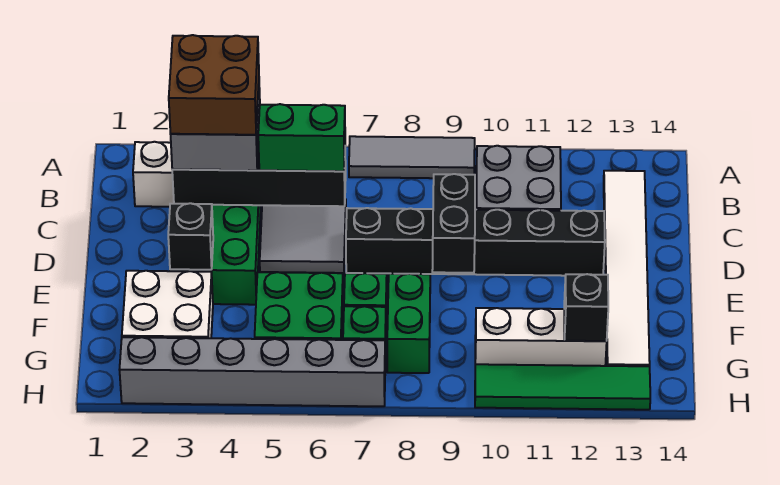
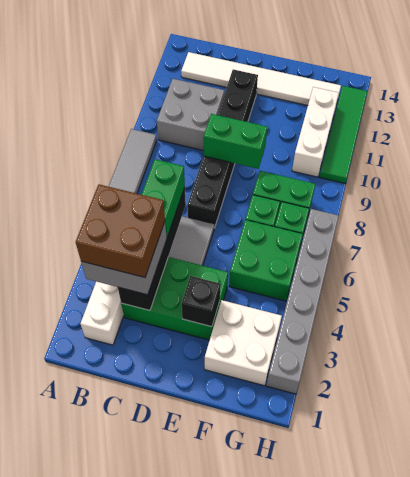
black brick D9:E9 level 2 -> green brick D9:E9 level 2
black brick G12 level 2 -> none

